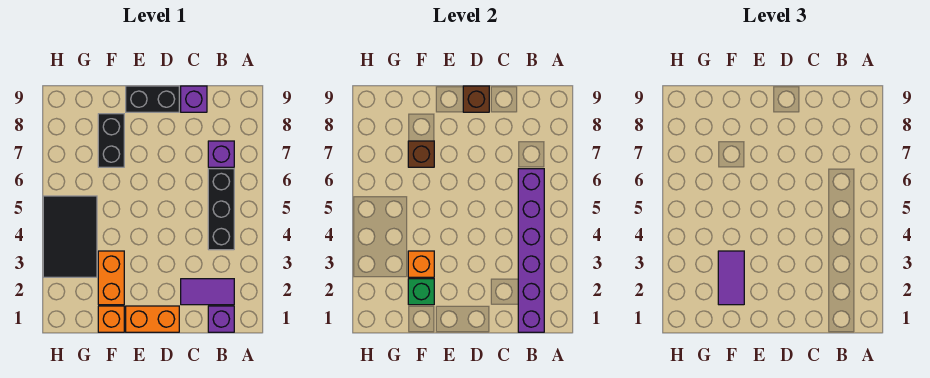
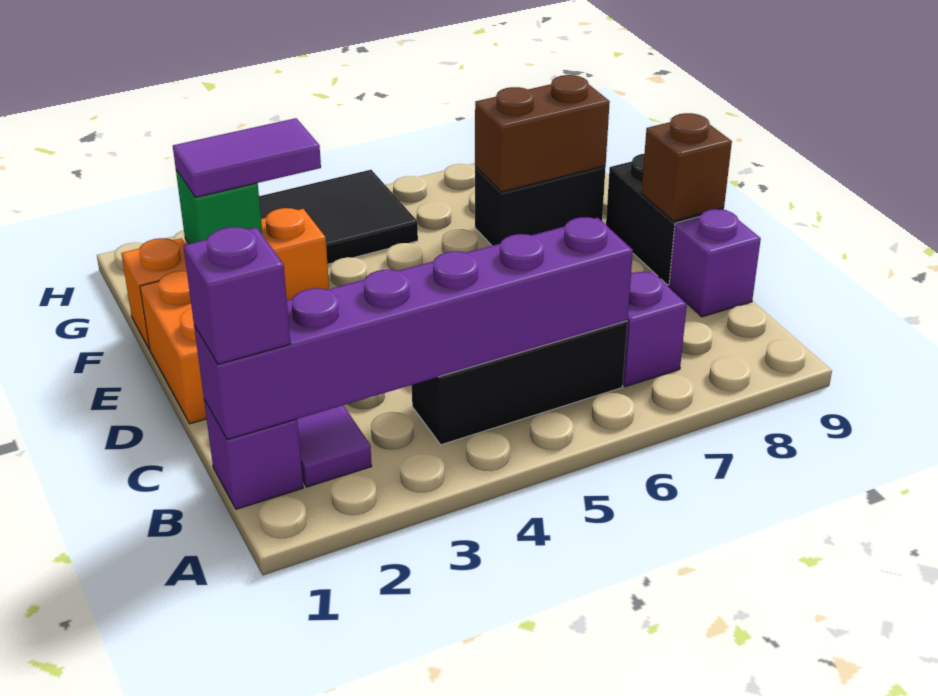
none -> purple brick B1 level 3
orange brick F3 level 2 -> none
brown brick F7 level 2 -> brown brick F7:F8 level 2

